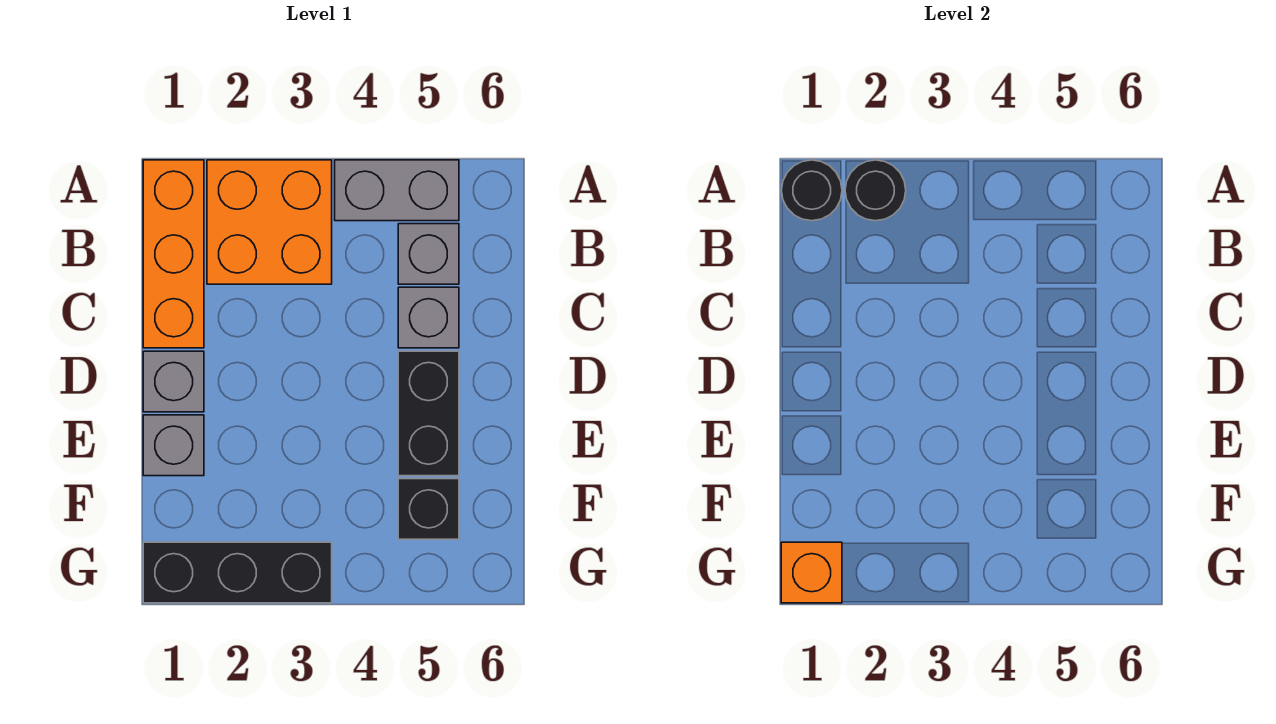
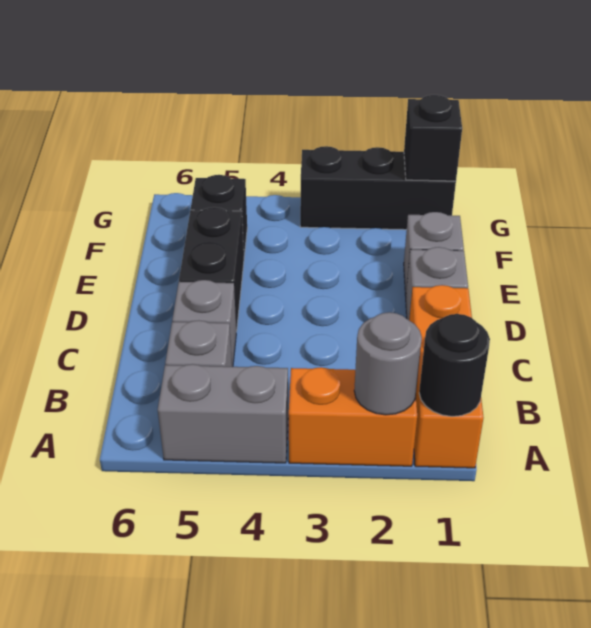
orange brick A2:B3 level 1 -> orange brick A2:A3 level 1
black round brick A2 level 2 -> grey round brick A2 level 2
orange brick G1 level 2 -> black brick G1 level 2

